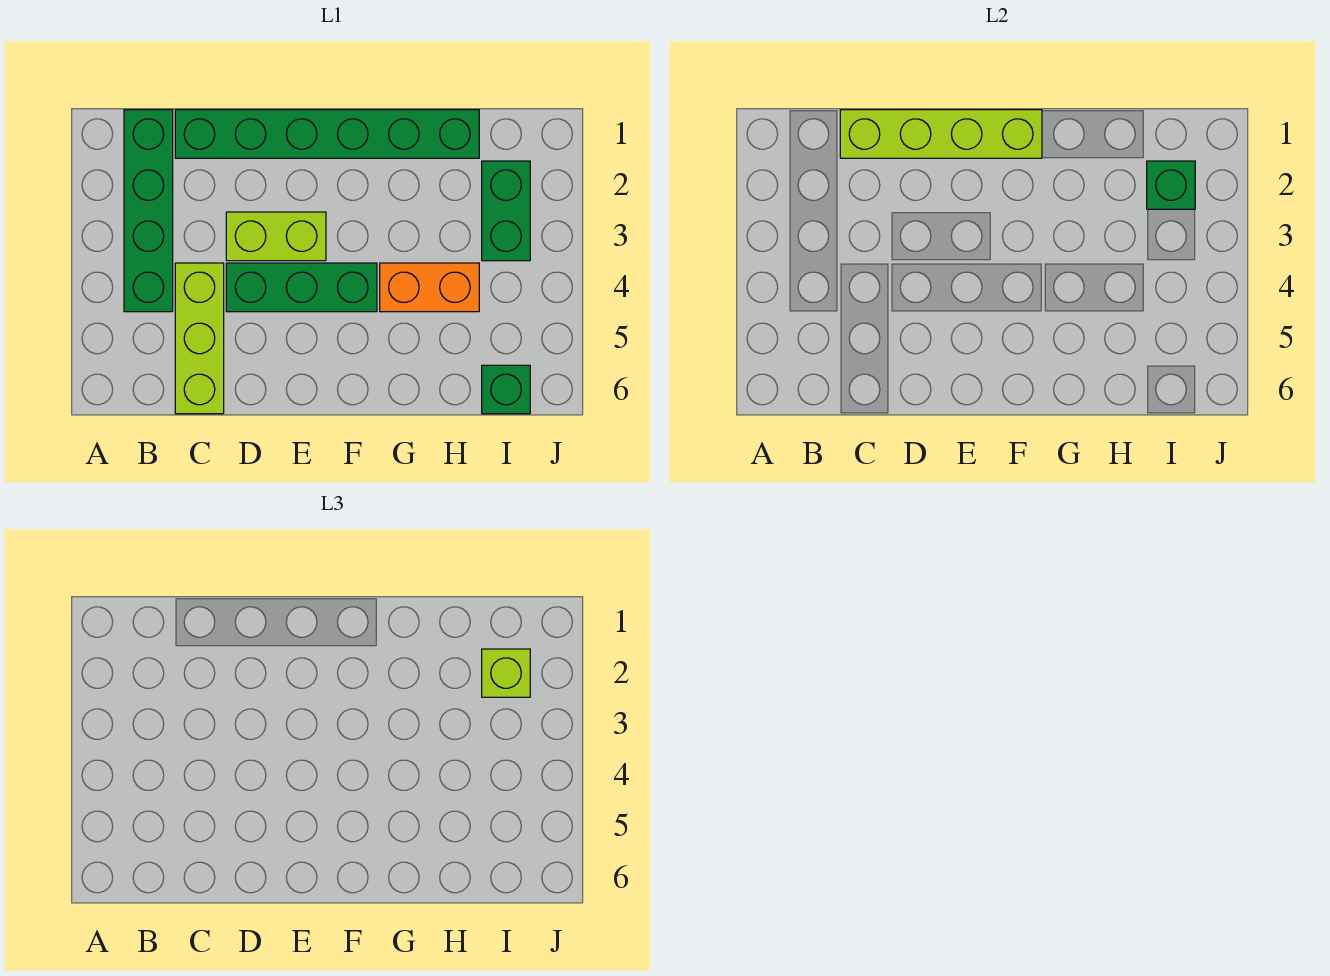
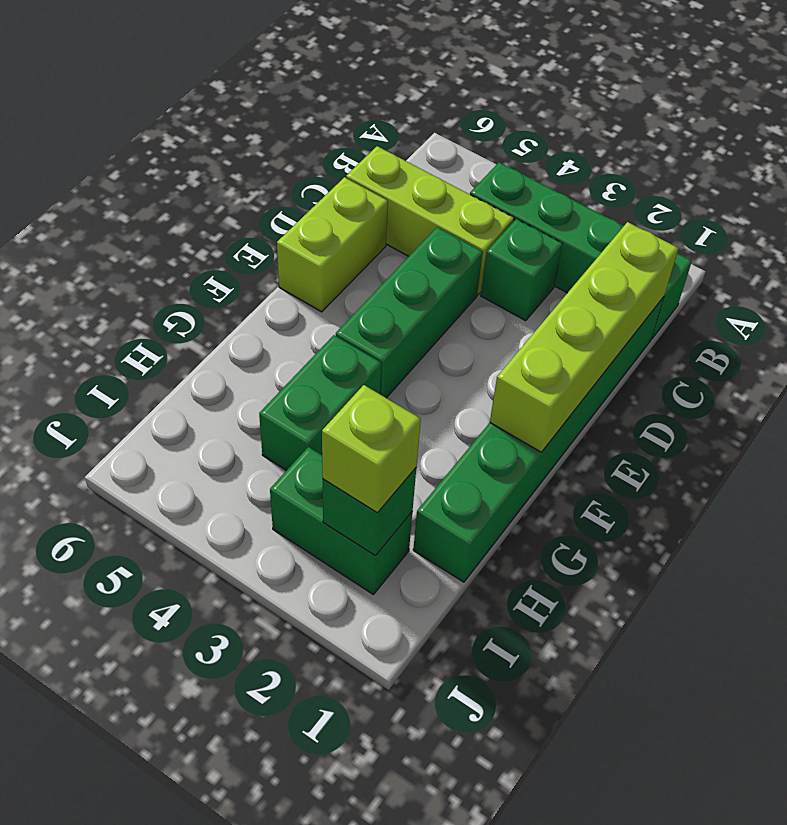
lime brick D3:E3 level 1 -> lime brick D6:E6 level 1
orange brick G4:H4 level 1 -> green brick G4:H4 level 1
green brick I6 level 1 -> green brick C3 level 1

